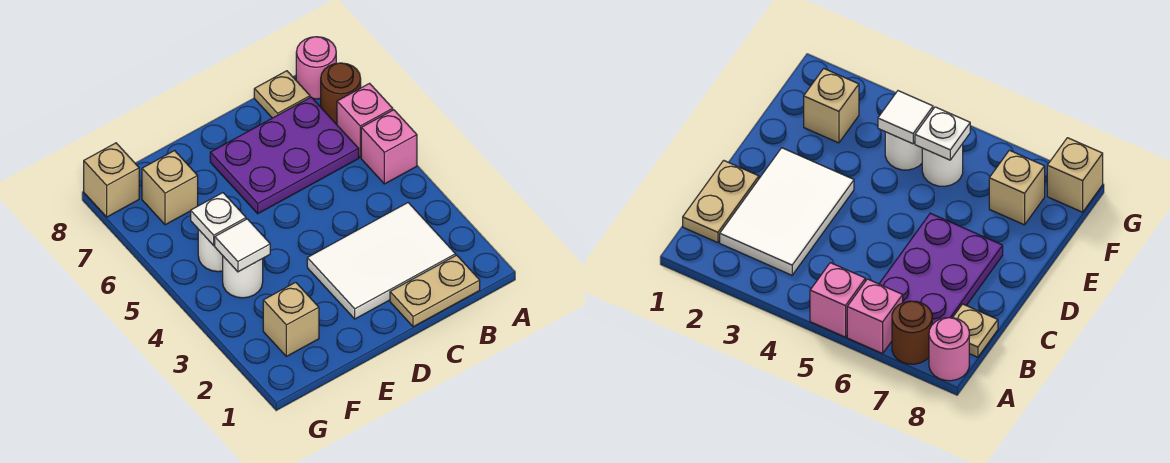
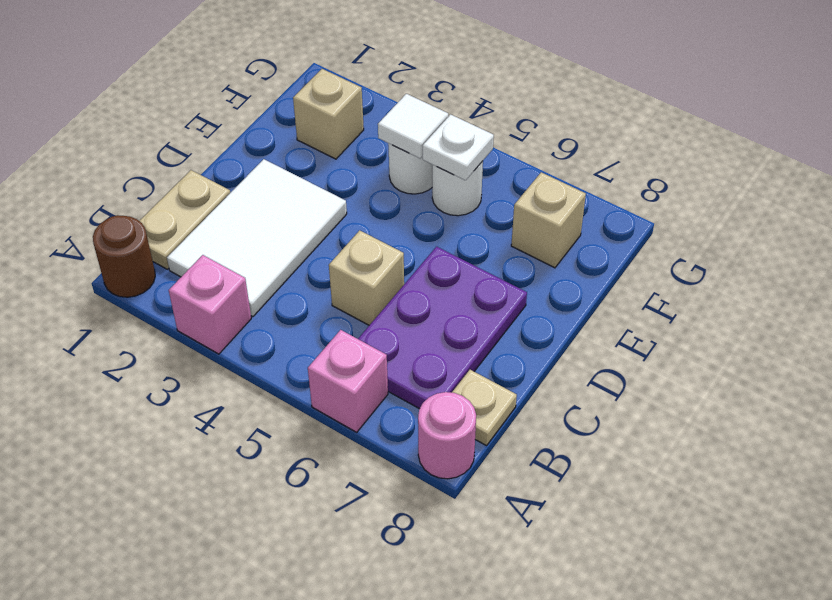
pink brick A5 level 1 -> pink brick A3 level 1
brown round brick A7 level 1 -> brown round brick A1 level 1
tan brick G8 level 1 -> tan brick C5 level 1

